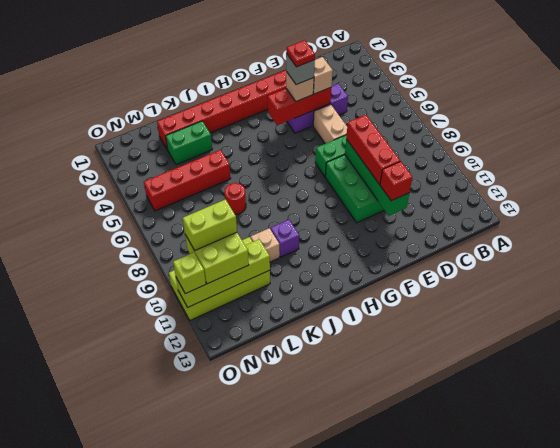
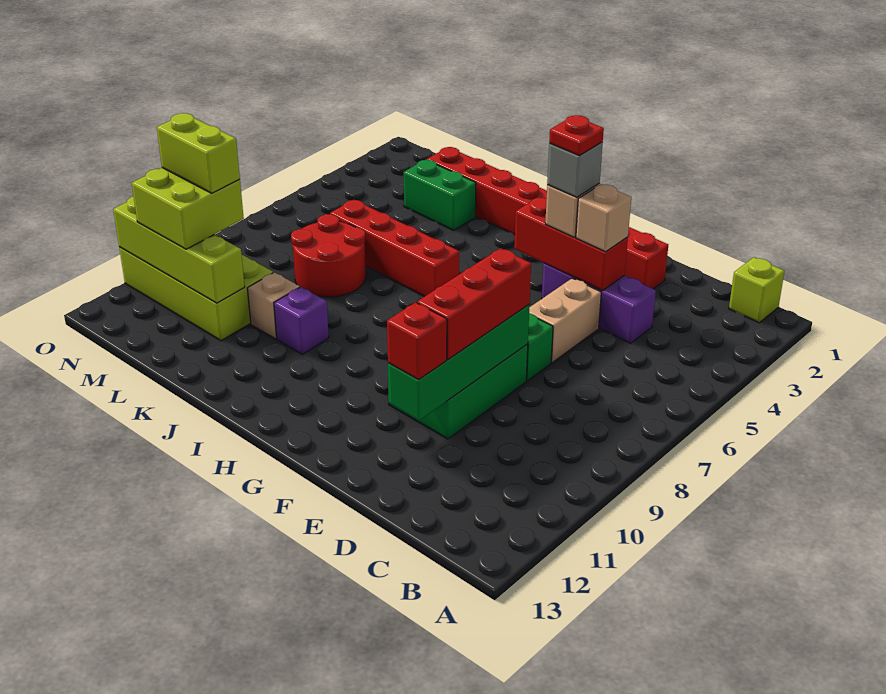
red brick K5:N5 level 1 -> red brick I6:L6 level 1
red round brick K7 level 1 -> red round brick K7:L8 level 1
lime brick O11 level 3 -> lime brick B1 level 1

